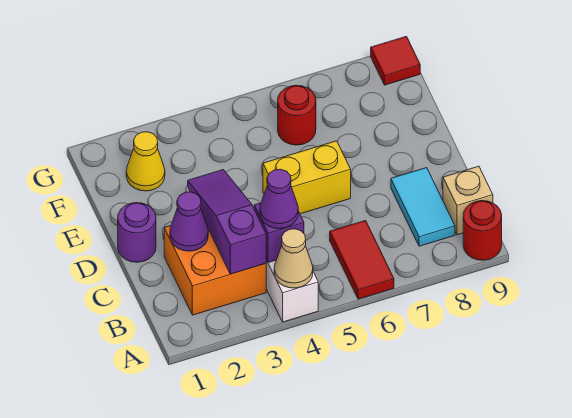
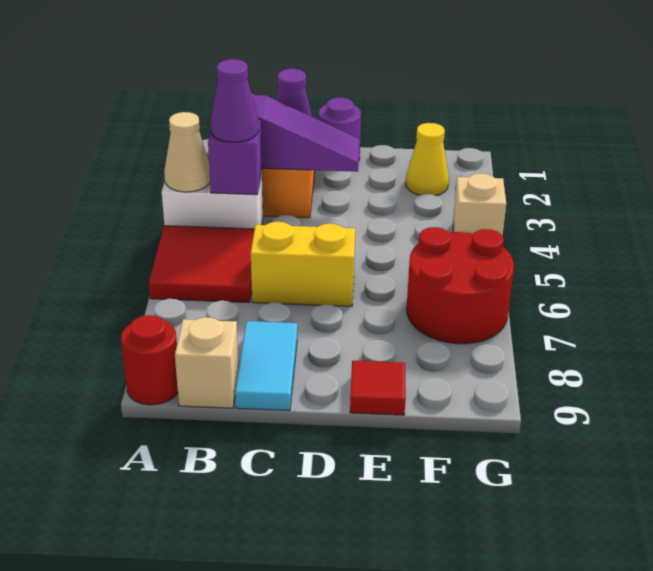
red tile A6:B6 level 1 -> red tile A5:B6 level 1
cyan tile B8:C8 level 1 -> cyan tile C8:C9 level 1
yellow brick D5:D6 level 1 -> yellow brick C6:D6 level 1
red round brick F6 level 1 -> red round brick F6:G7 level 1
none -> tan brick G4 level 1
red tile G9 level 1 -> red tile E9 level 1

